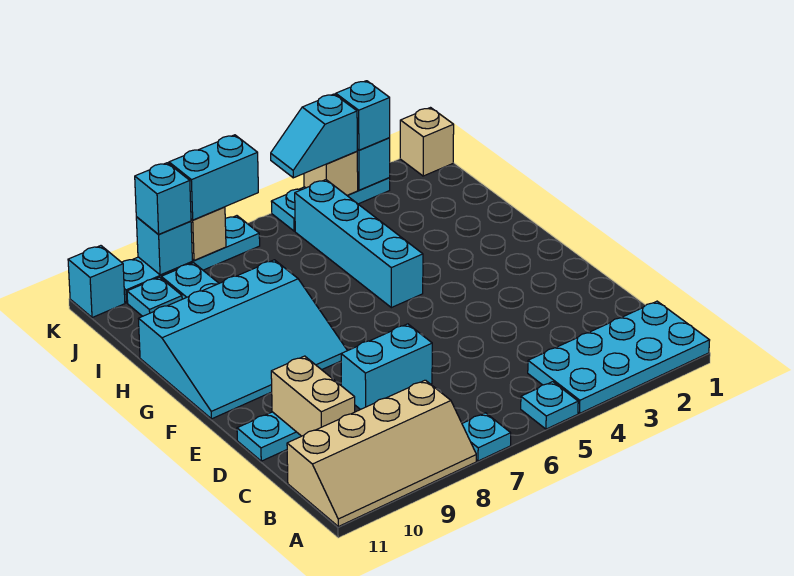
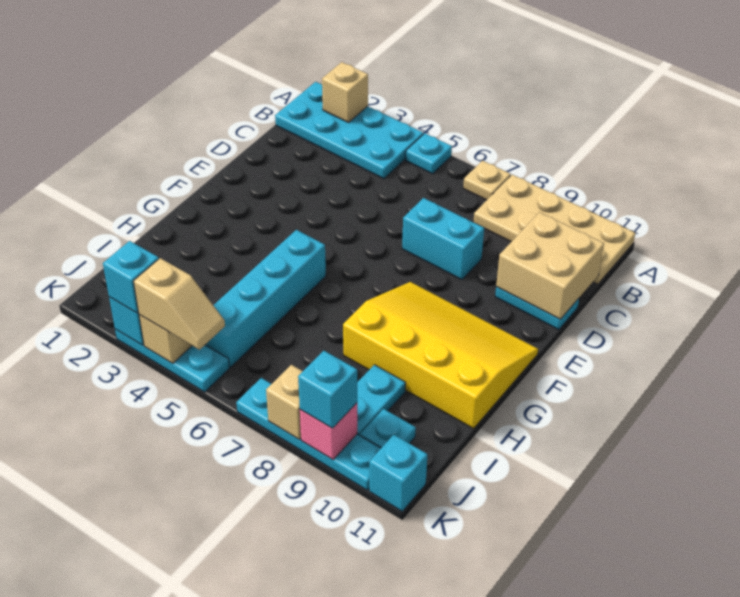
cyan plate A7 level 1 -> tan plate A7 level 1
tan slope A8:B11 level 1 top B -> tan plate A8:B11 level 1
tan brick C10:D10 level 2 -> tan brick C10:D11 level 2
cyan slope F8:H11 level 1 top H -> yellow slope F8:H11 level 1 top H
tan brick K1 level 1 -> tan brick A2 level 2
cyan slope K4:K5 level 3 top 4 -> tan slope K4:K5 level 3 top 4
cyan brick K7:K8 level 3 -> none
cyan brick K9 level 2 -> pink brick K9 level 2

